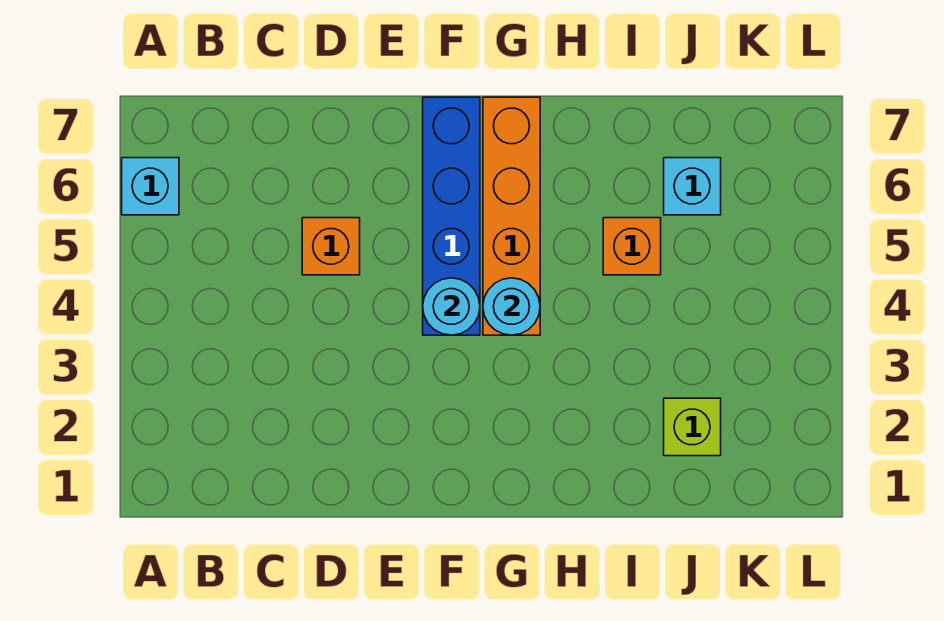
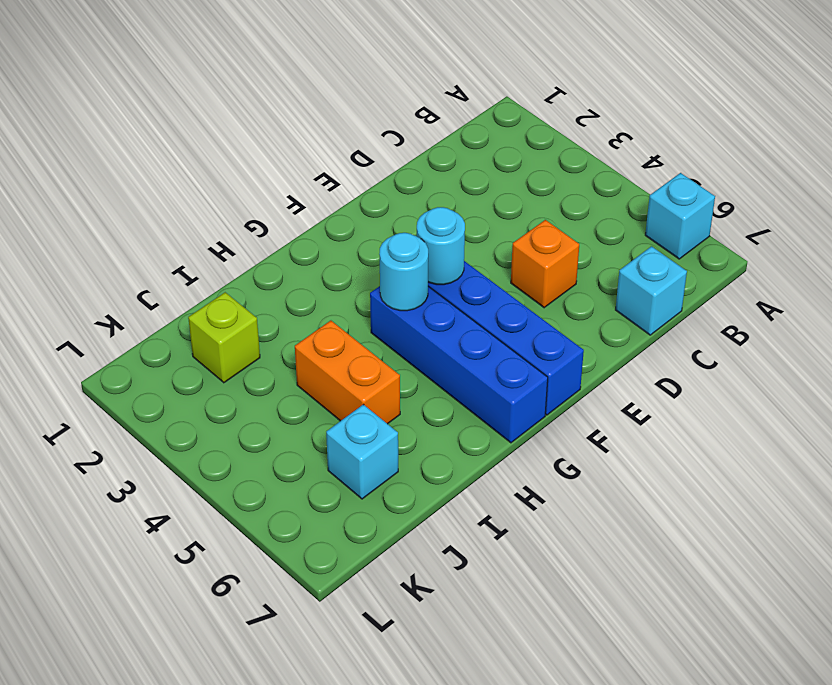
none -> cyan brick C7 level 1
orange brick G4:G7 level 1 -> blue brick G4:G7 level 1
orange brick I5 level 1 -> orange brick I4:I5 level 1

